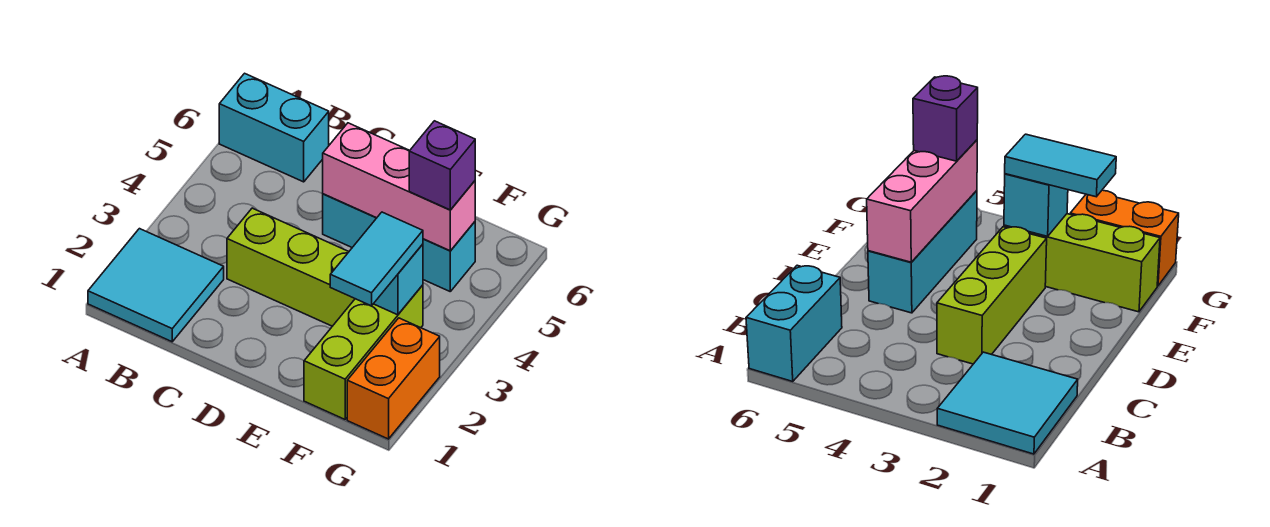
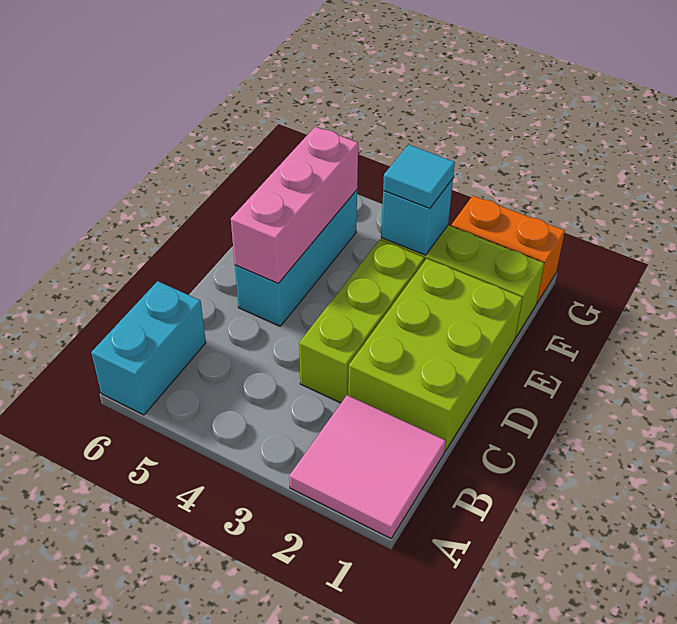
cyan tile A1:B2 level 1 -> pink tile A1:B2 level 1
none -> lime brick C1:E2 level 1
cyan tile F2:F3 level 3 -> cyan tile F3 level 3
purple brick F5 level 3 -> none

